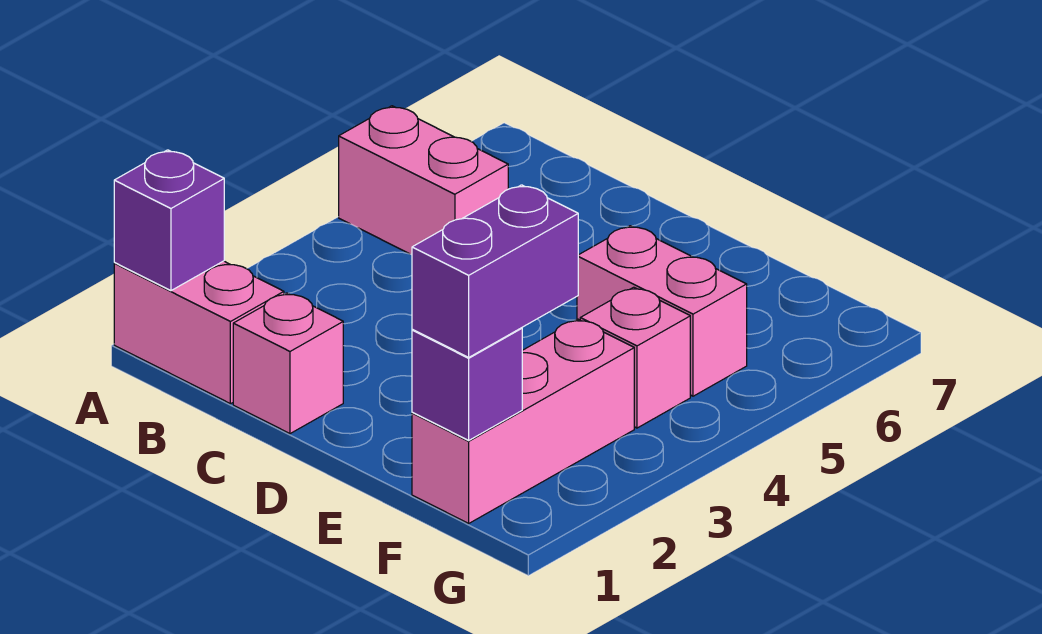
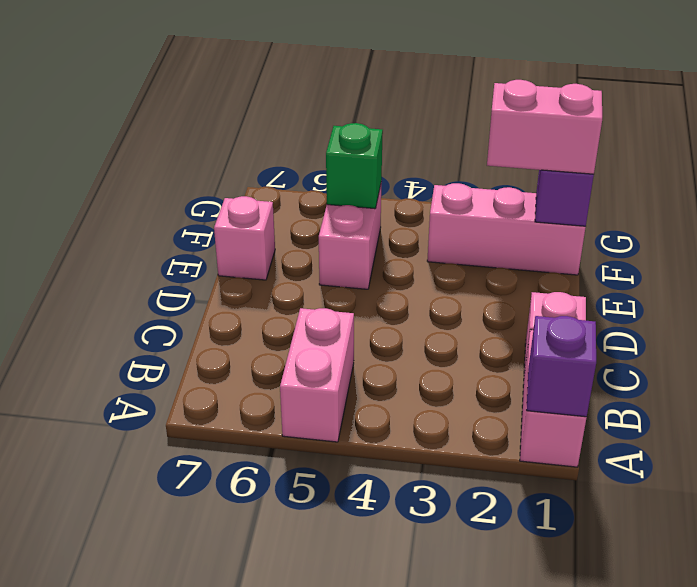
purple brick F1:F2 level 3 -> pink brick F1:F2 level 3
pink brick F4 level 1 -> pink brick E7 level 1
none -> green brick F5 level 2

